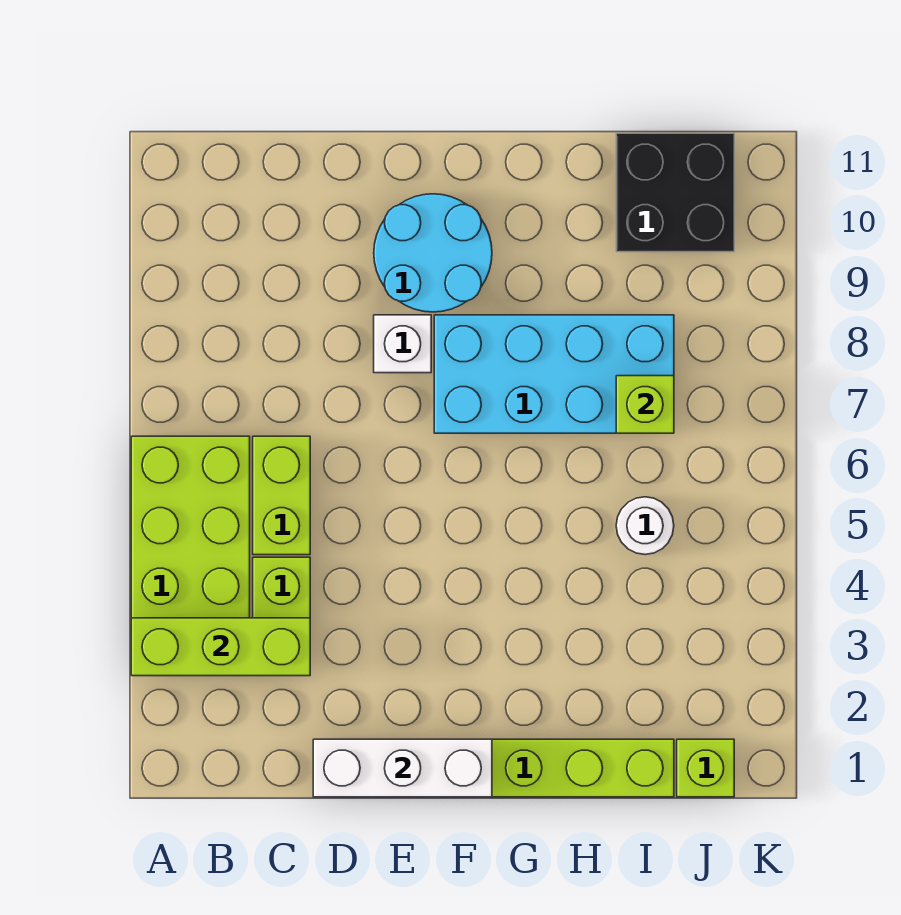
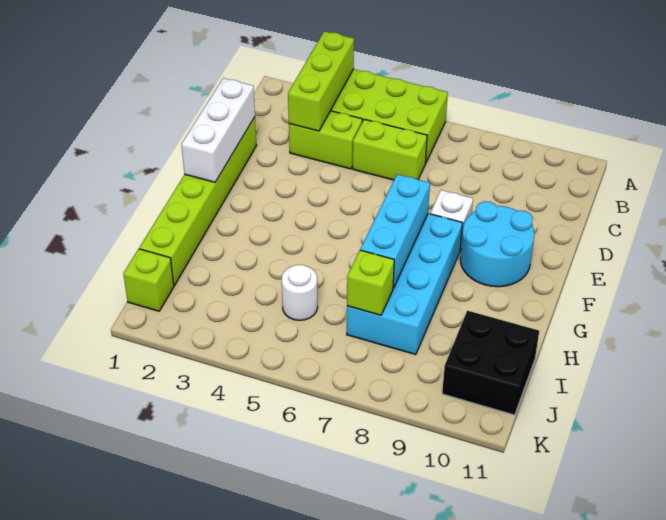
none -> cyan brick F7:H7 level 2

